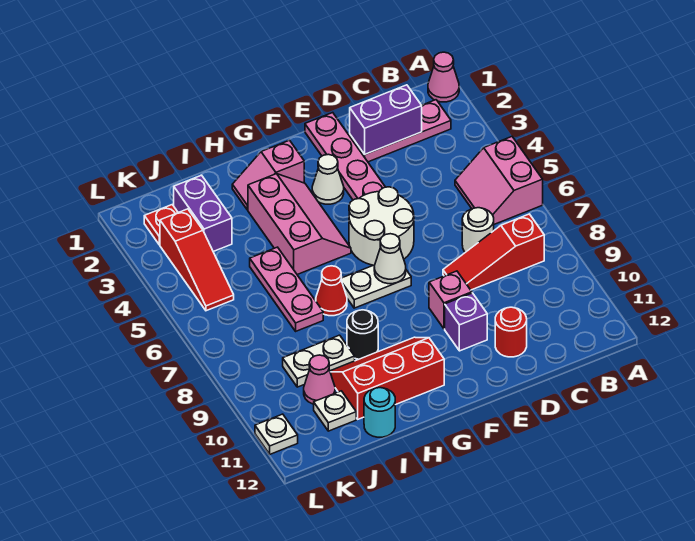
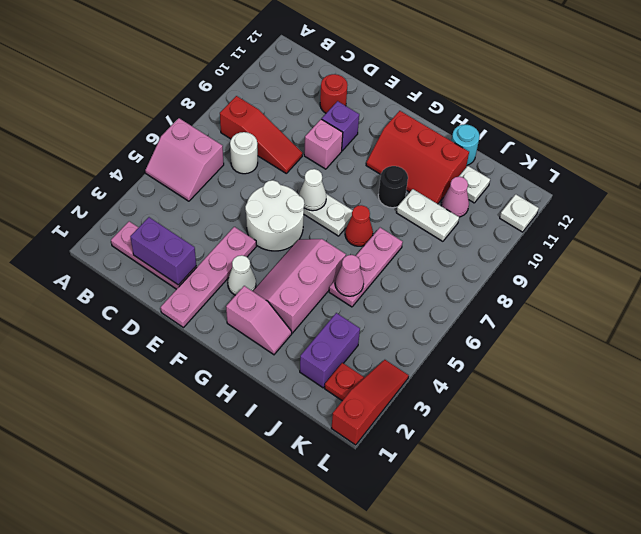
pink cone A1 level 1 -> pink cone I5 level 2
pink slope A5:B6 level 1 top A -> pink slope A5:B6 level 1 top 6
red slope K3:K5 level 1 top 3 -> red slope L1:L3 level 1 top 1

